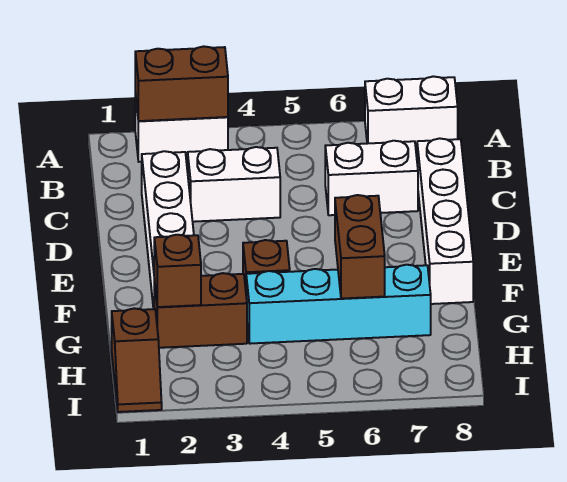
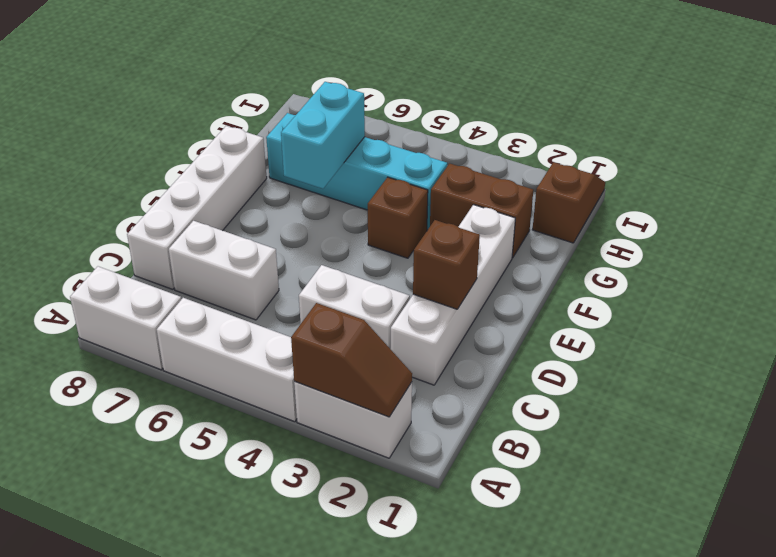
brown brick A2:A3 level 2 -> brown slope A2:A3 level 2 top 3
none -> white brick A4:A6 level 1
brown brick F6:G6 level 2 -> cyan brick F6:G6 level 2
brown brick G2 level 2 -> brown brick D2 level 2

